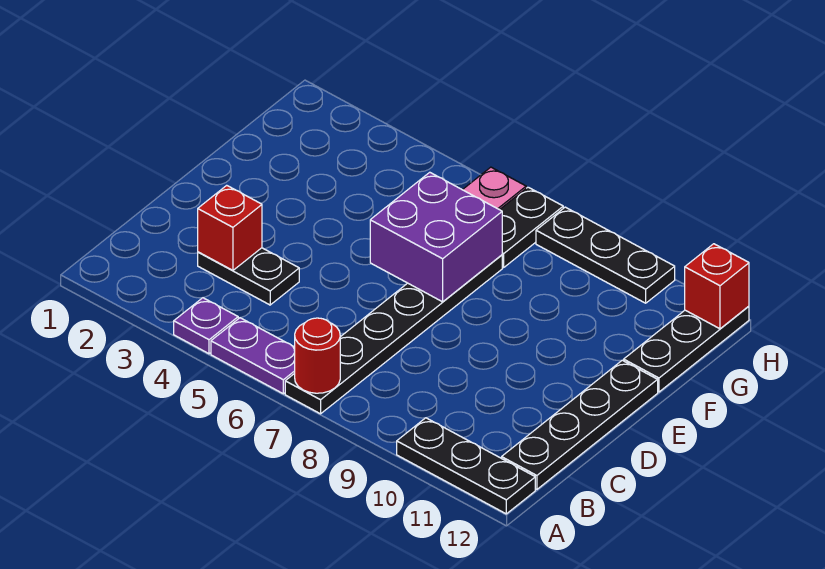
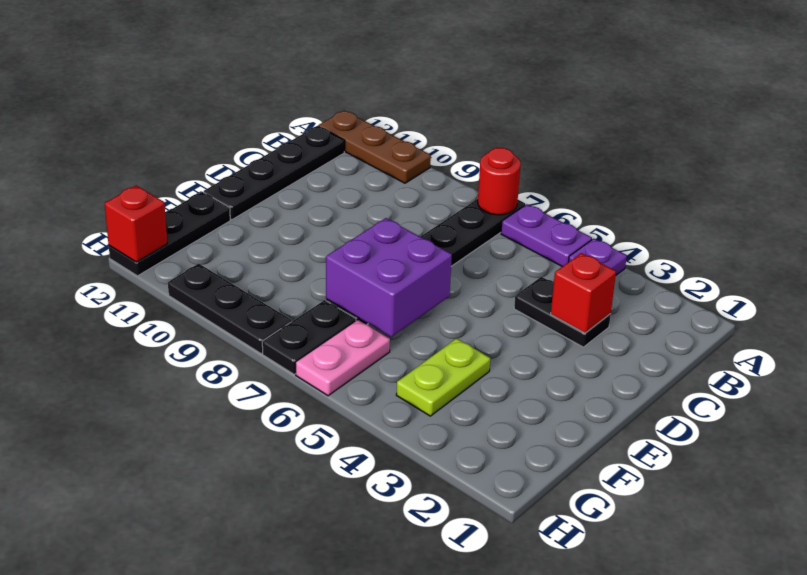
black plate A10:A12 level 1 -> brown plate A10:A12 level 1
none -> lime plate F4:G4 level 1

